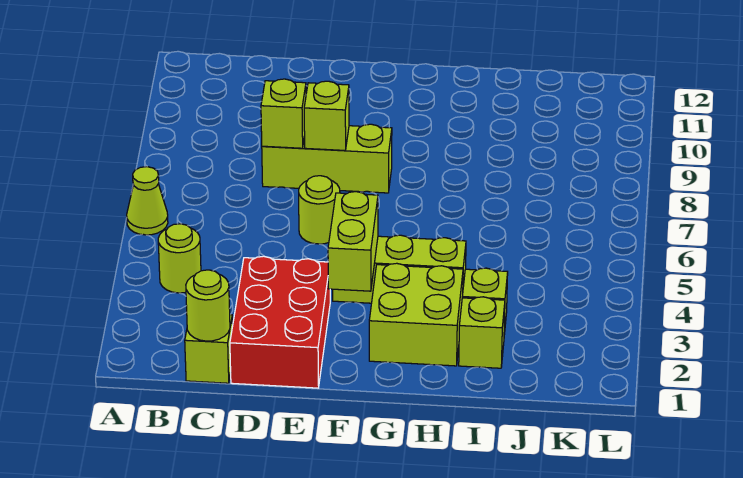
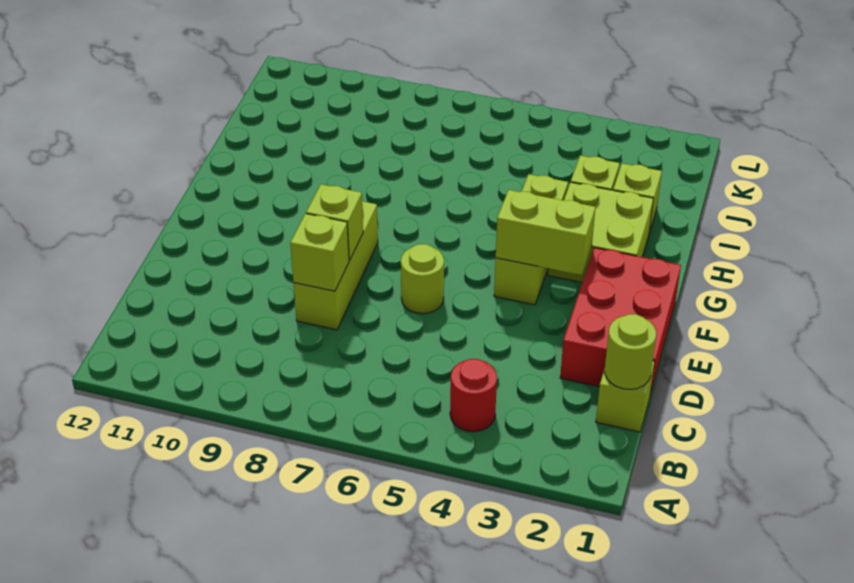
lime cone A6 level 1 -> none
lime round brick B4 level 1 -> red round brick B4 level 1
red brick D1:E3 level 1 -> red brick D1:F2 level 1

